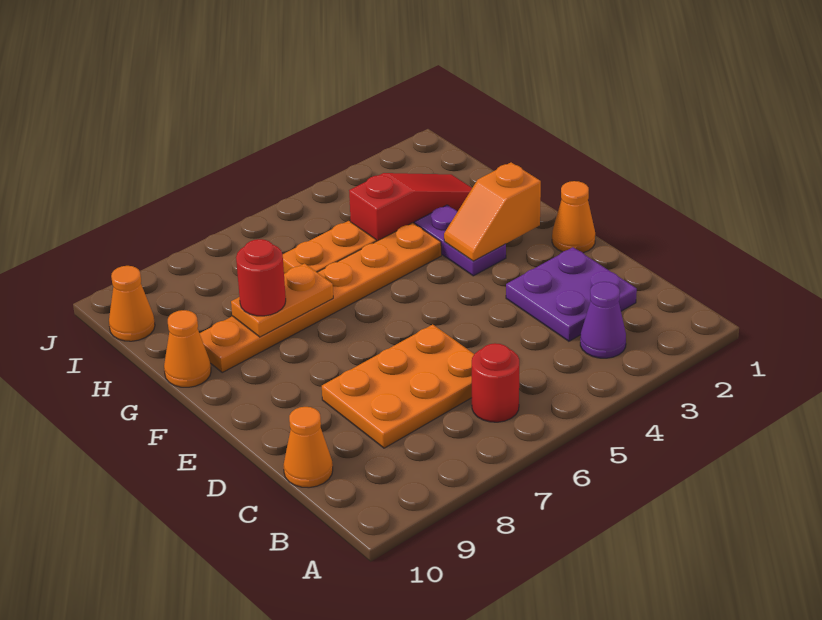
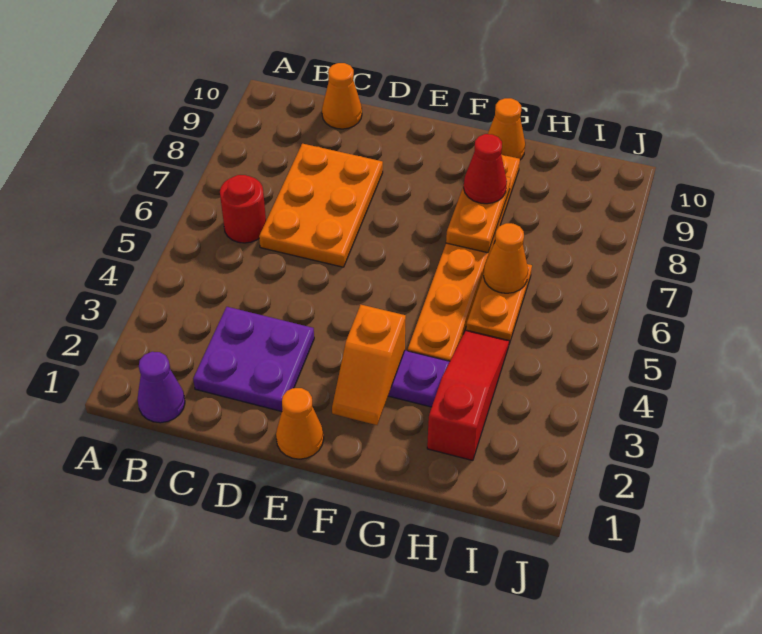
purple cone B3 level 1 -> purple cone B1 level 1
orange slope F2:F3 level 2 top 2 -> orange slope F2:F3 level 2 top 3
red round brick G8 level 3 -> red cone G8 level 3
red slope H2:H4 level 1 top 4 -> red slope H2:H4 level 1 top 2
orange cone I10 level 1 -> orange cone H6 level 2

